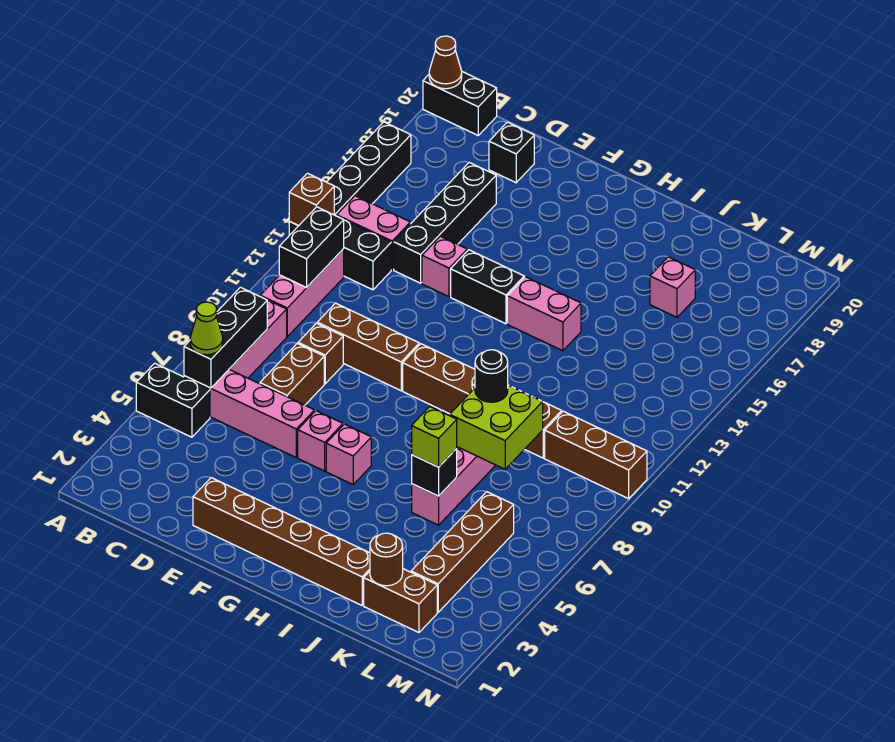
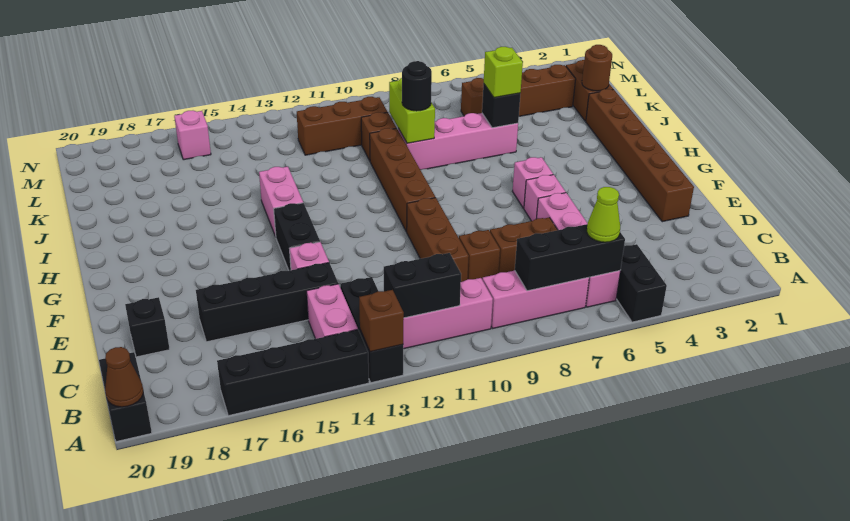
lime brick J8:K9 level 2 -> lime brick J9:K9 level 2
pink brick K17 level 1 -> pink brick M16 level 1
brown brick L10:N10 level 1 -> brown brick L10:L12 level 1

